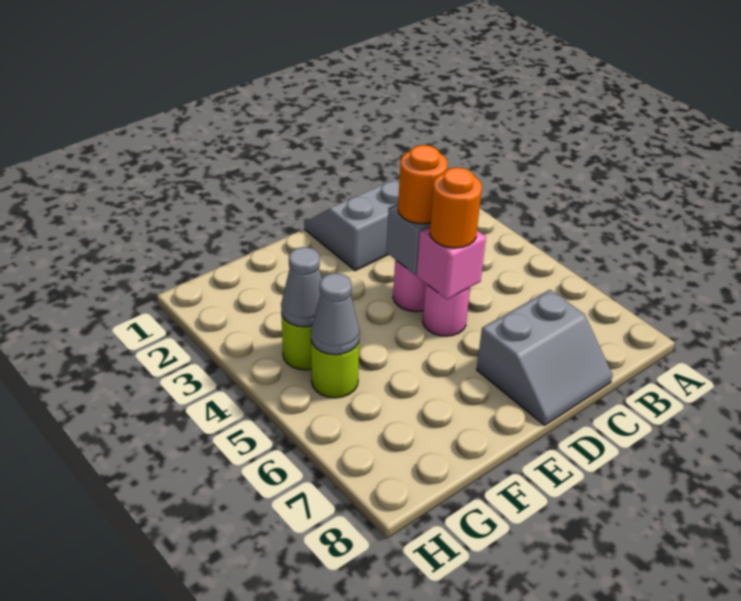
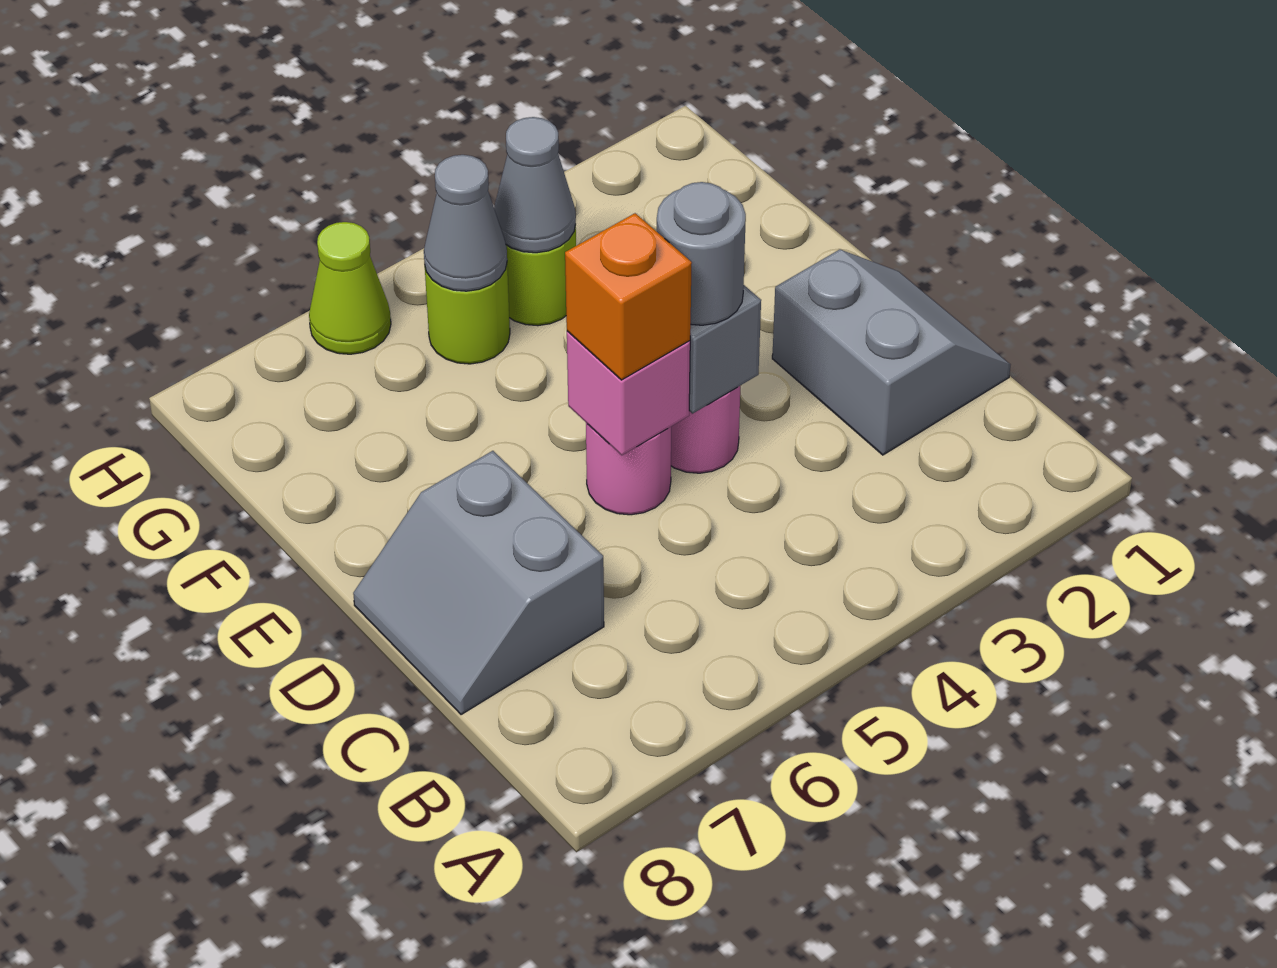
orange round brick D4 level 3 -> grey round brick D4 level 3
orange round brick D5 level 3 -> orange brick D5 level 3
none -> lime cone H6 level 1

